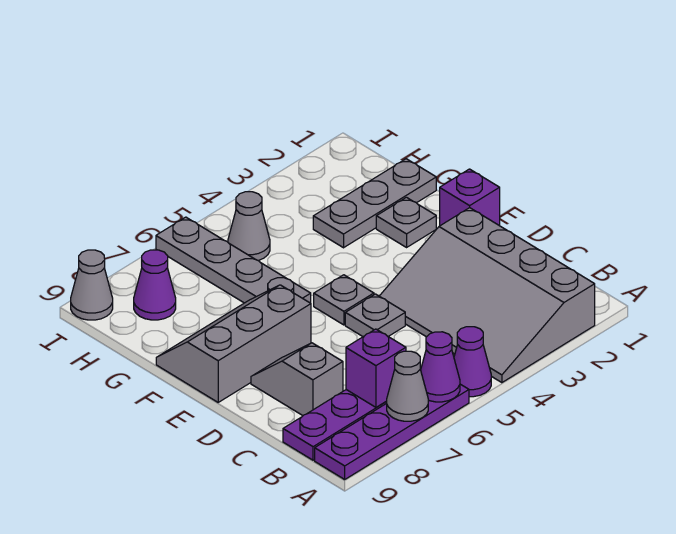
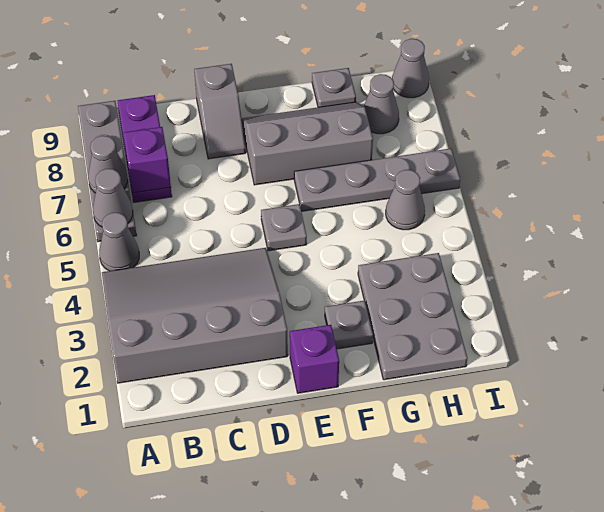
purple cone A5 level 1 -> grey cone A5 level 1
purple plate A6:A9 level 1 -> grey plate A6:A9 level 1
purple cone A6 level 2 -> grey cone A6 level 2
grey slope C8:D8 level 1 top C -> grey slope D8:D9 level 1 top 9
grey plate D5 level 1 -> grey plate G9 level 1
grey slope E7:F9 level 1 top E -> grey slope E7:G8 level 1 top 7
grey plate G1:G3 level 1 -> grey plate G1:H3 level 1
purple cone H8 level 1 -> grey cone H8 level 1

